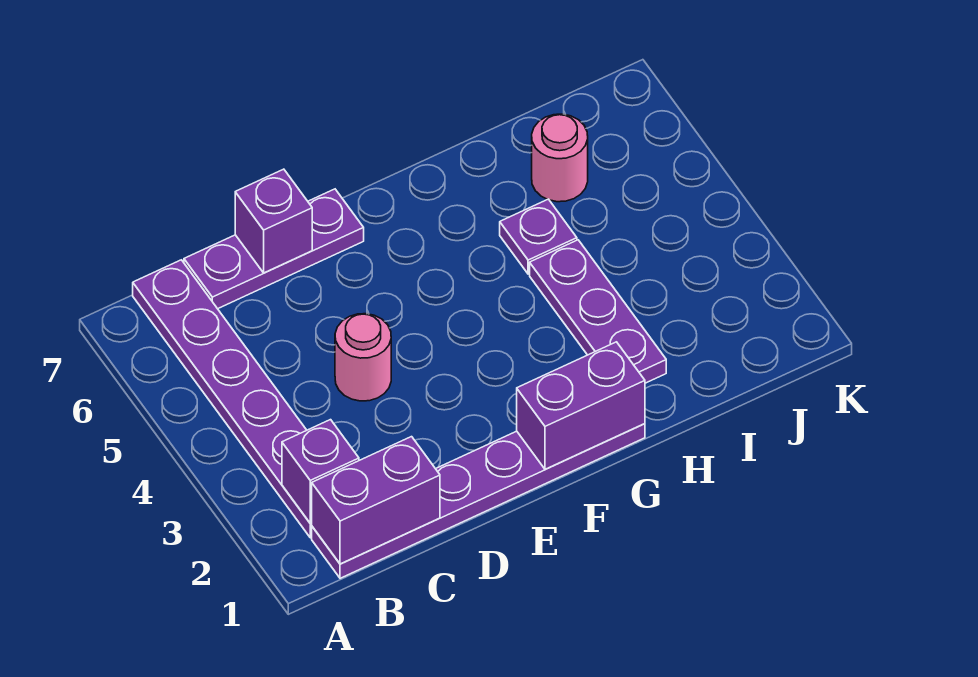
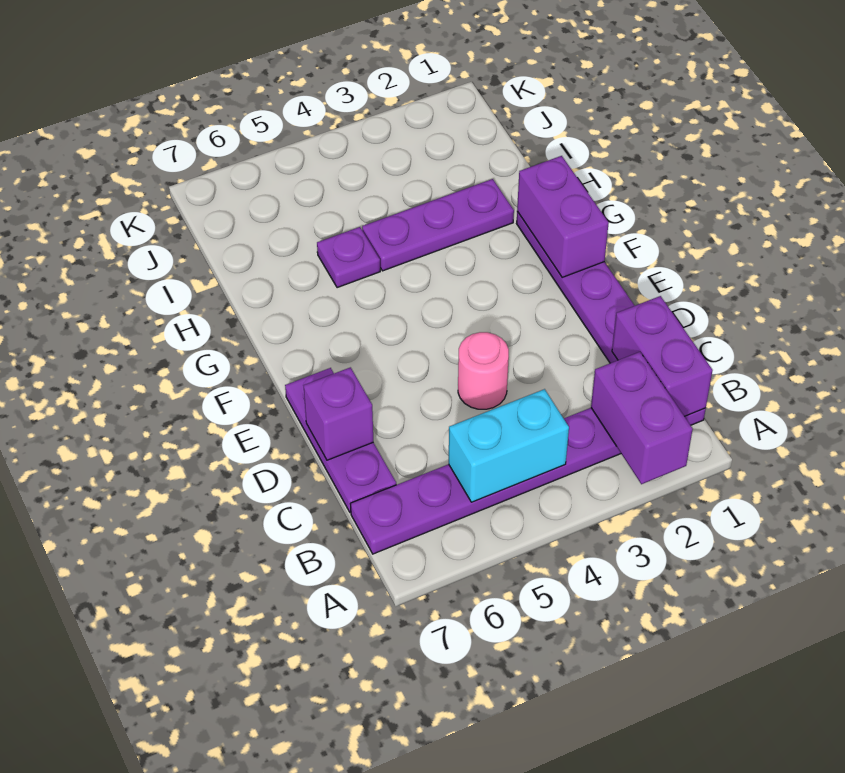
purple brick B2 level 2 -> purple brick A2:B2 level 2
none -> cyan brick B4:B5 level 2
pink round brick I6 level 1 -> none

